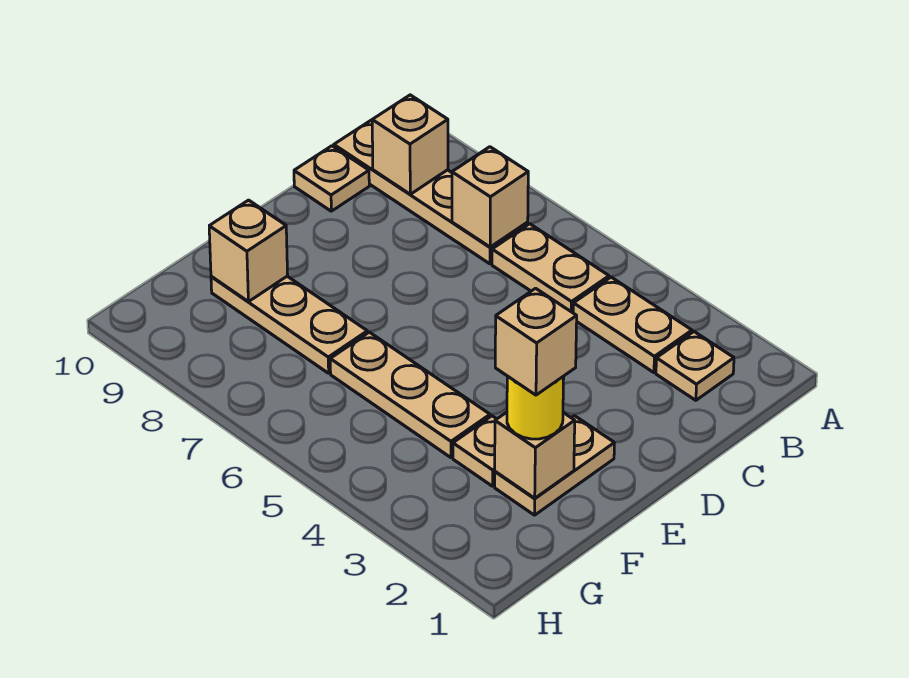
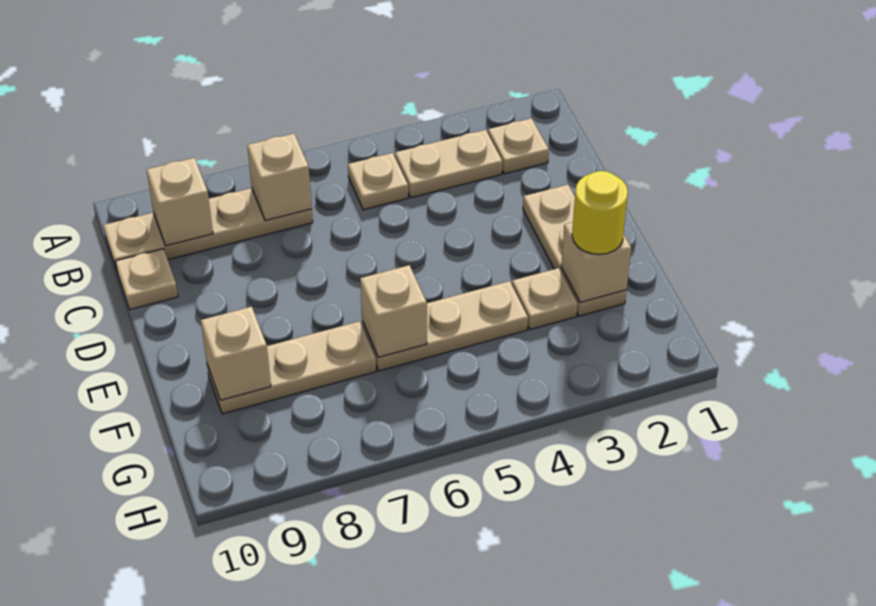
tan plate B5:B6 level 1 -> tan plate B5 level 1
tan plate E2:F2 level 1 -> tan plate D2:F2 level 1
tan brick F2 level 4 -> tan brick F6 level 2

